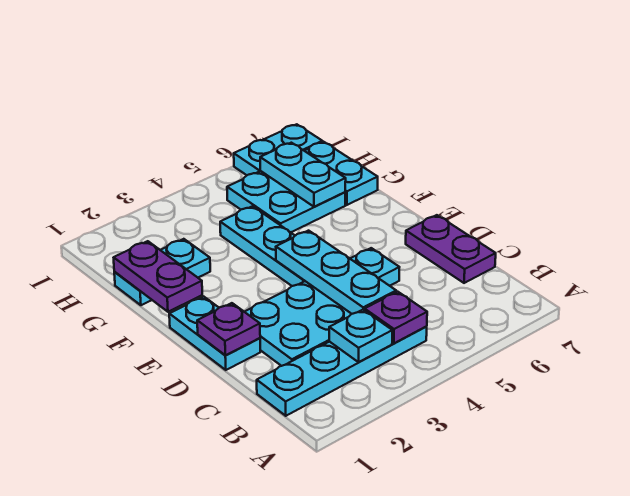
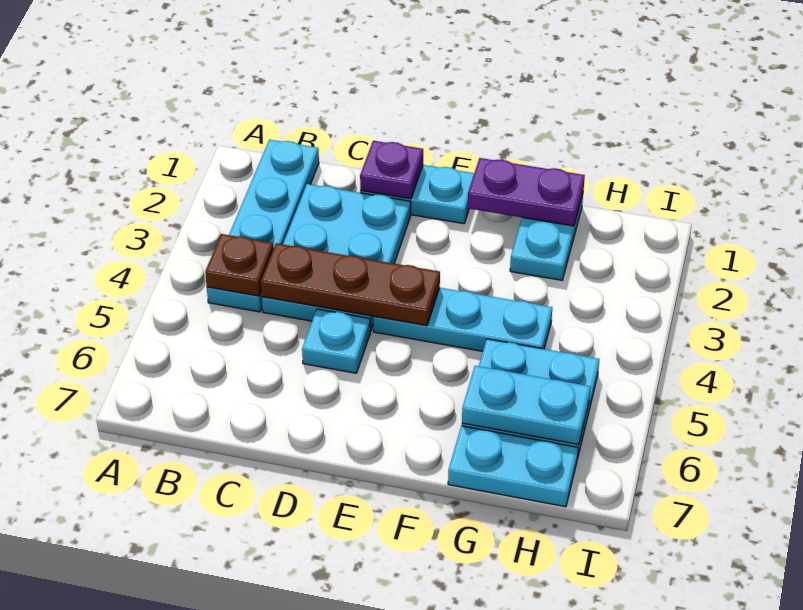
cyan plate B3 level 2 -> none
purple plate B4 level 2 -> brown plate B4 level 2
cyan plate C4:E4 level 2 -> brown plate C4:E4 level 2
purple plate C7:D7 level 1 -> none
cyan plate I6:I7 level 1 -> none

